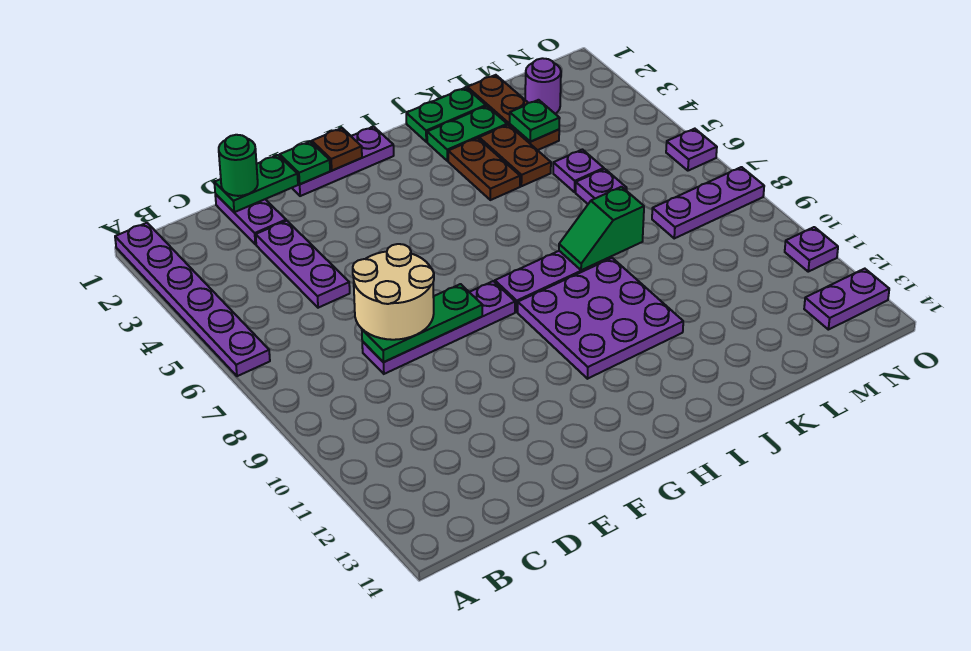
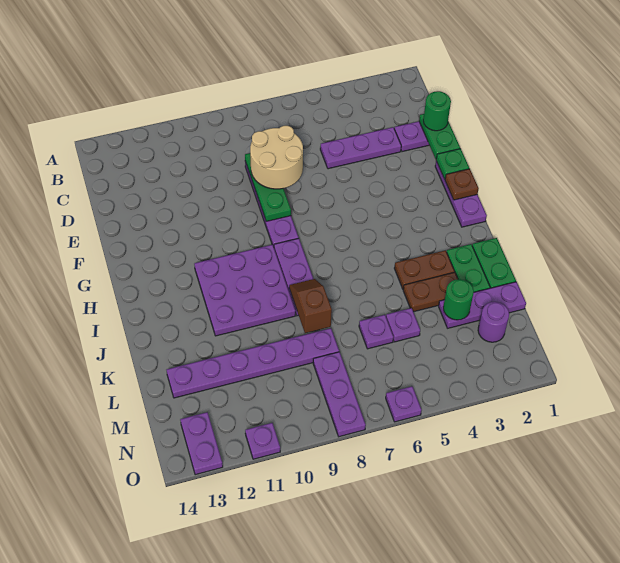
purple plate A1:A6 level 1 -> purple plate L8:L13 level 1
green slope J8:K8 level 2 top K -> brown slope J8:K8 level 2 top K
brown plate L1:L3 level 1 -> purple plate L1:L3 level 1
green plate L3 level 2 -> green round brick L3 level 2

